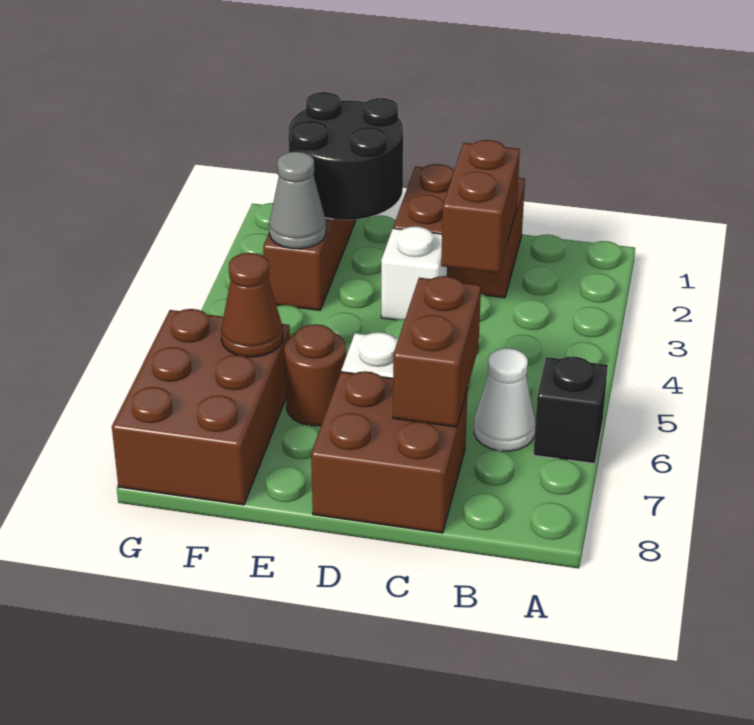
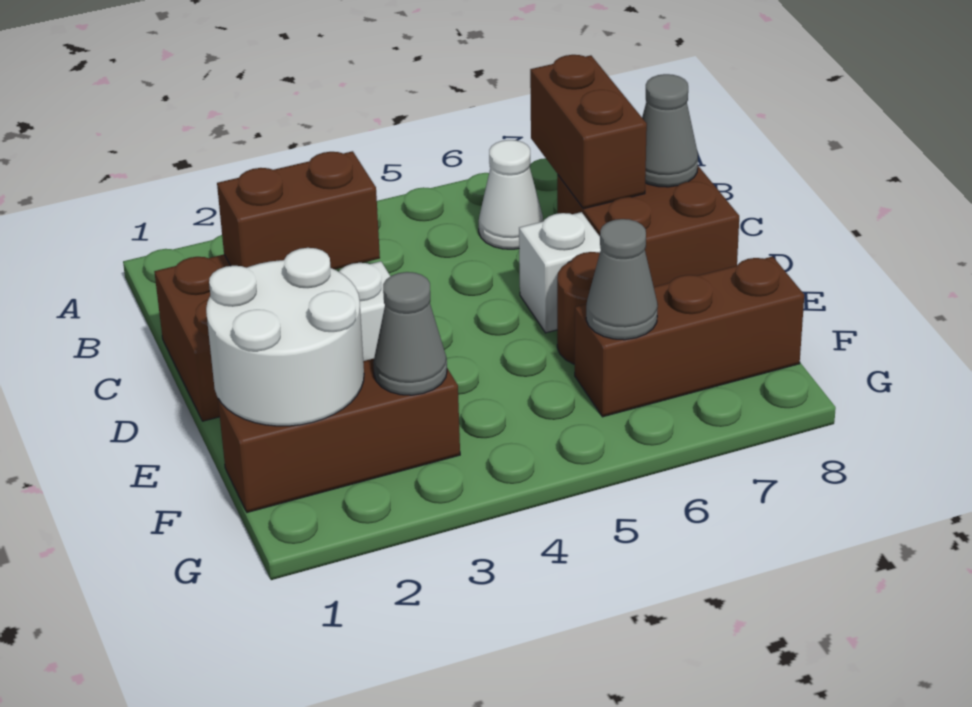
black brick A6 level 1 -> none
brown brick C6:C7 level 2 -> brown brick B7:C7 level 2
none -> grey cone C8 level 2
black round brick E1:F2 level 2 -> white round brick E1:F2 level 2
brown brick F6:G8 level 1 -> brown brick F6:F8 level 1
brown cone F6 level 2 -> grey cone F6 level 2

